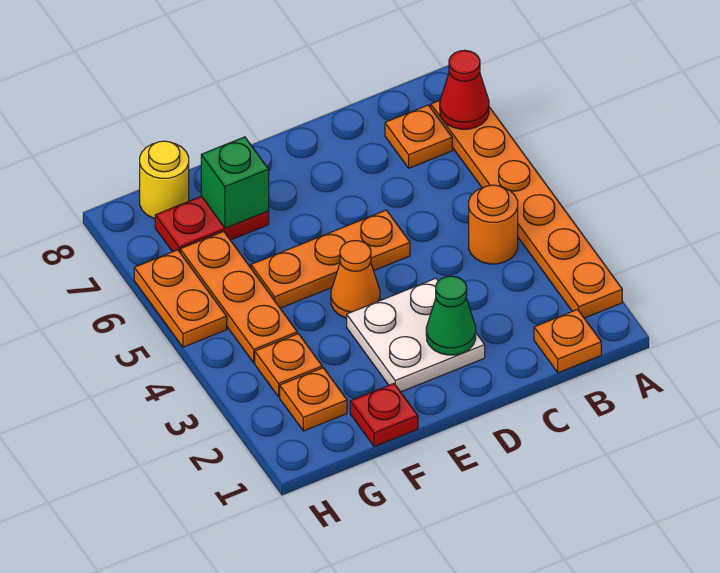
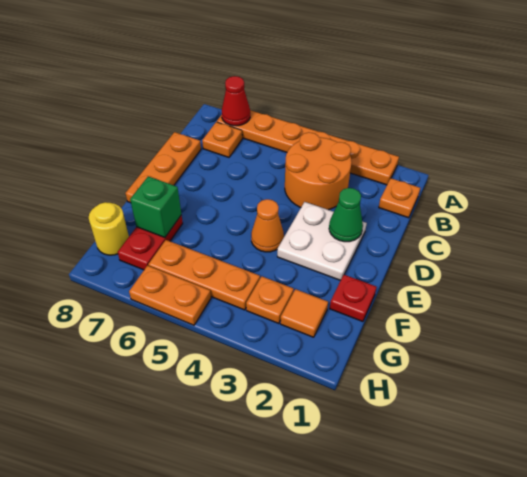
orange round brick B4 level 1 -> orange round brick B3:C4 level 1
orange plate D5:F5 level 1 -> orange plate C8:E8 level 1
orange plate G2 level 1 -> orange tile G2 level 1

